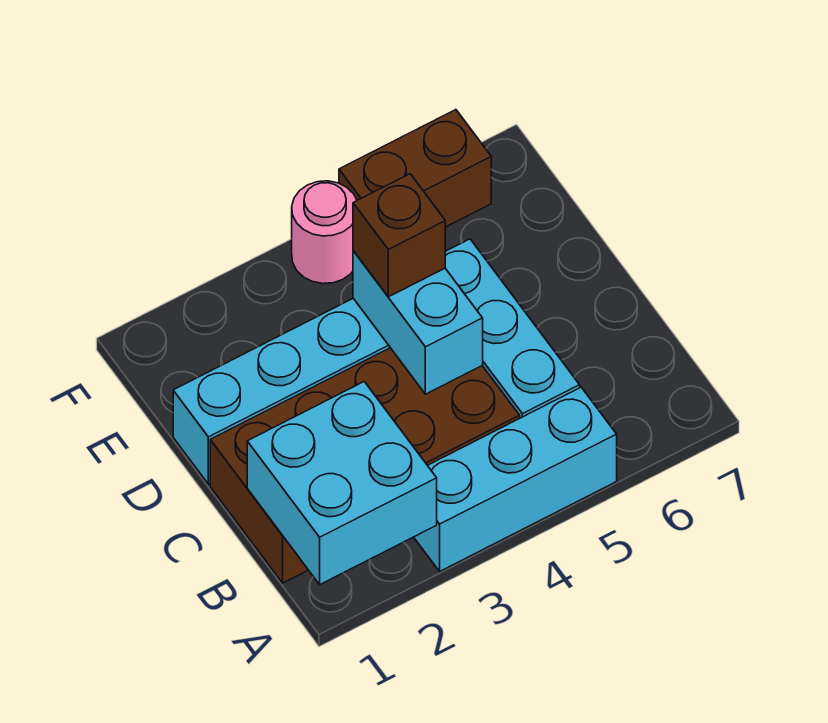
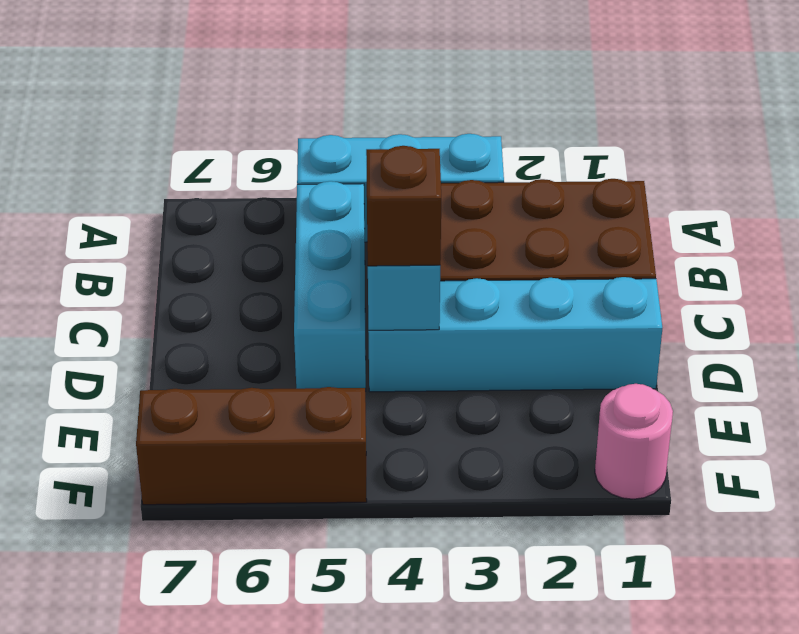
cyan brick A1:B2 level 2 -> none
pink round brick F4 level 1 -> pink round brick F1 level 1
brown brick F5:F6 level 1 -> brown brick F5:F7 level 1

